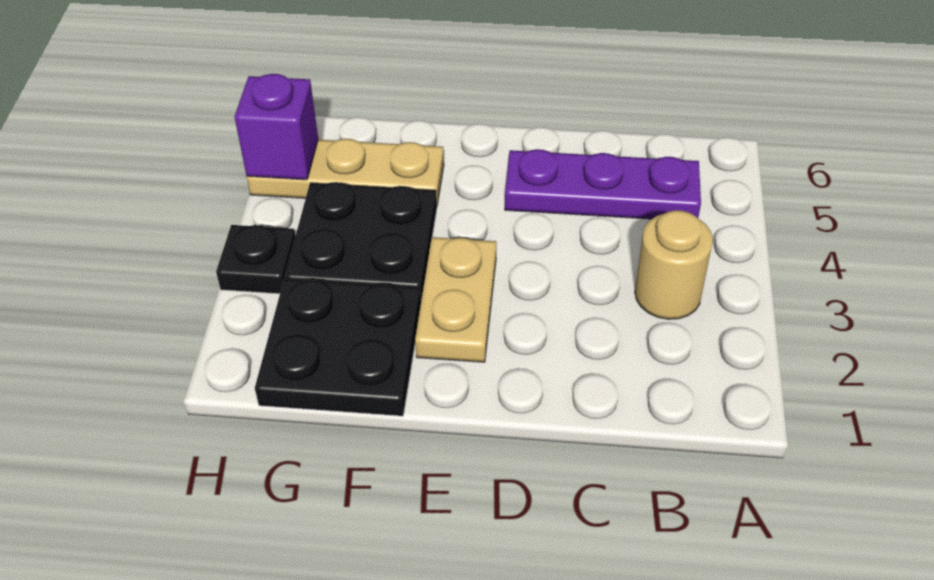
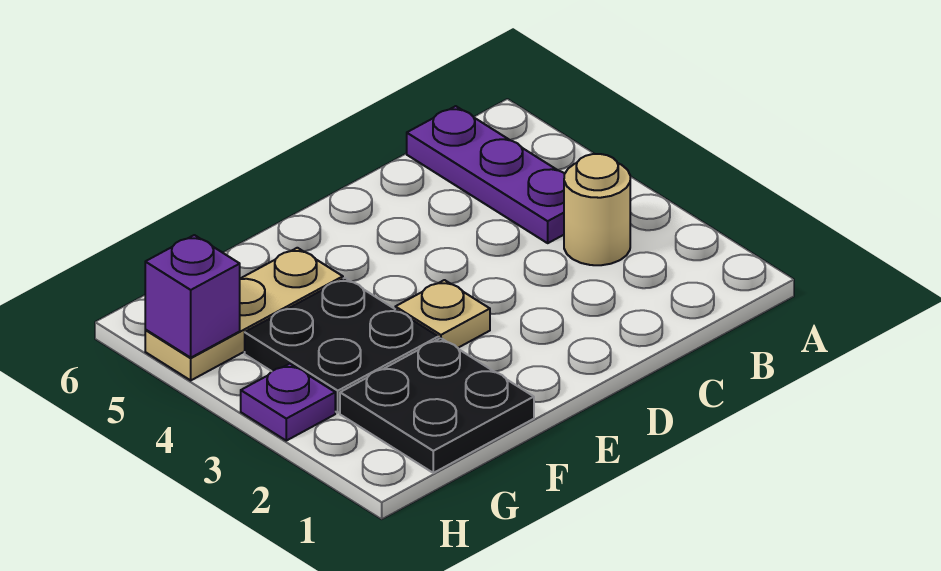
purple plate B5:D5 level 1 -> purple plate B4:B6 level 1
tan plate E2:E3 level 1 -> tan plate E3 level 1
black plate H3 level 1 -> purple plate H3 level 1

